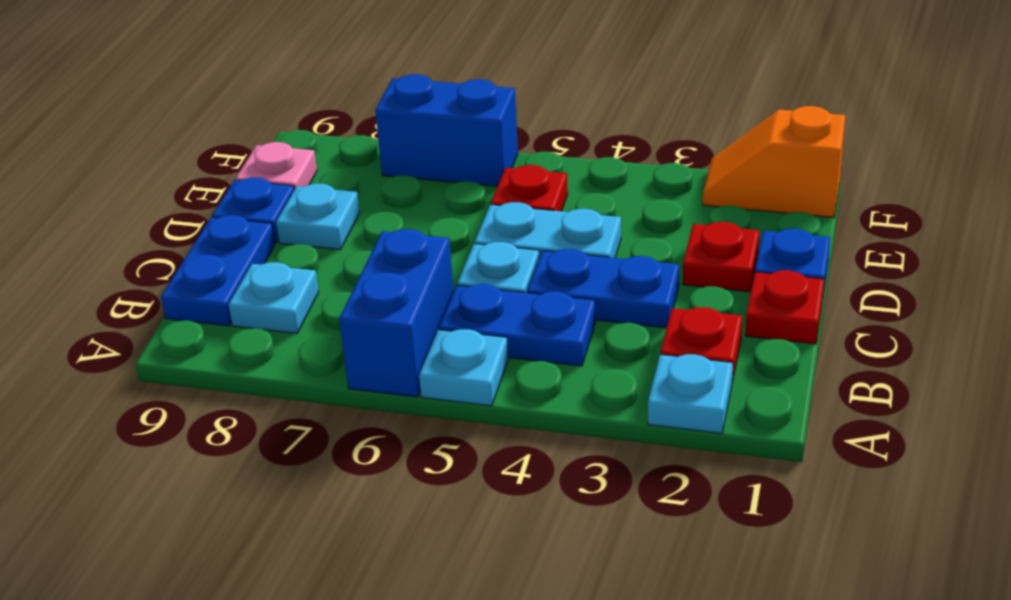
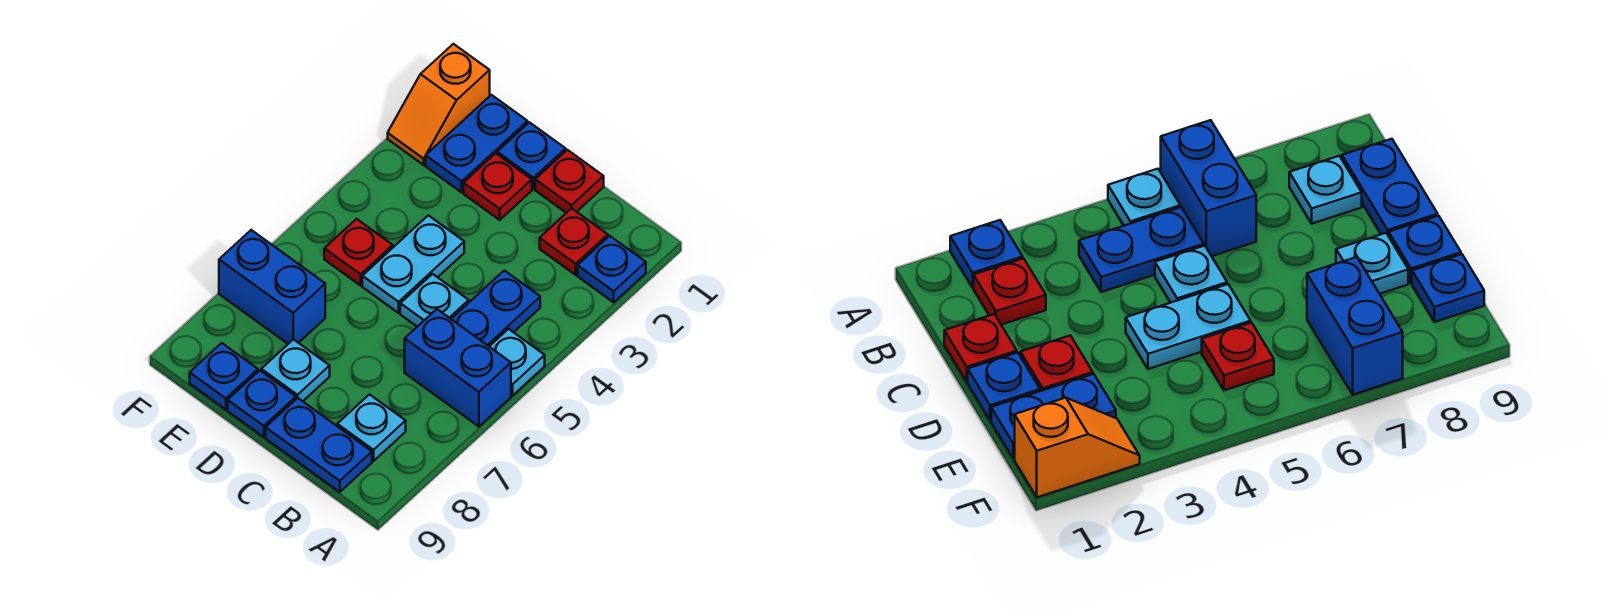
cyan plate A2 level 1 -> blue plate A2 level 1
blue plate C3:C4 level 1 -> blue plate E1:E2 level 1
pink plate E9 level 1 -> blue plate E9 level 1
blue brick F6:F7 level 1 -> blue brick E7:F7 level 1

